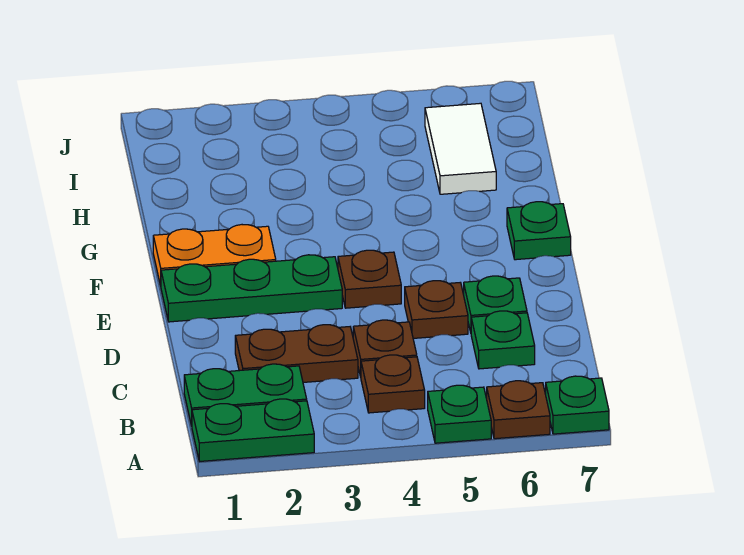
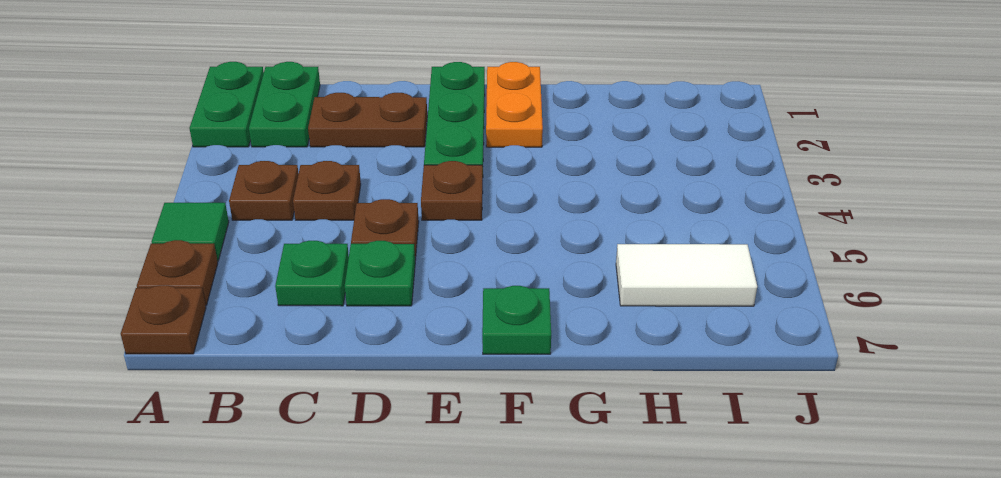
green plate A5 level 1 -> green tile A5 level 1
green plate A7 level 1 -> brown plate A7 level 1
brown plate C2:C3 level 1 -> brown plate C2:D2 level 1

